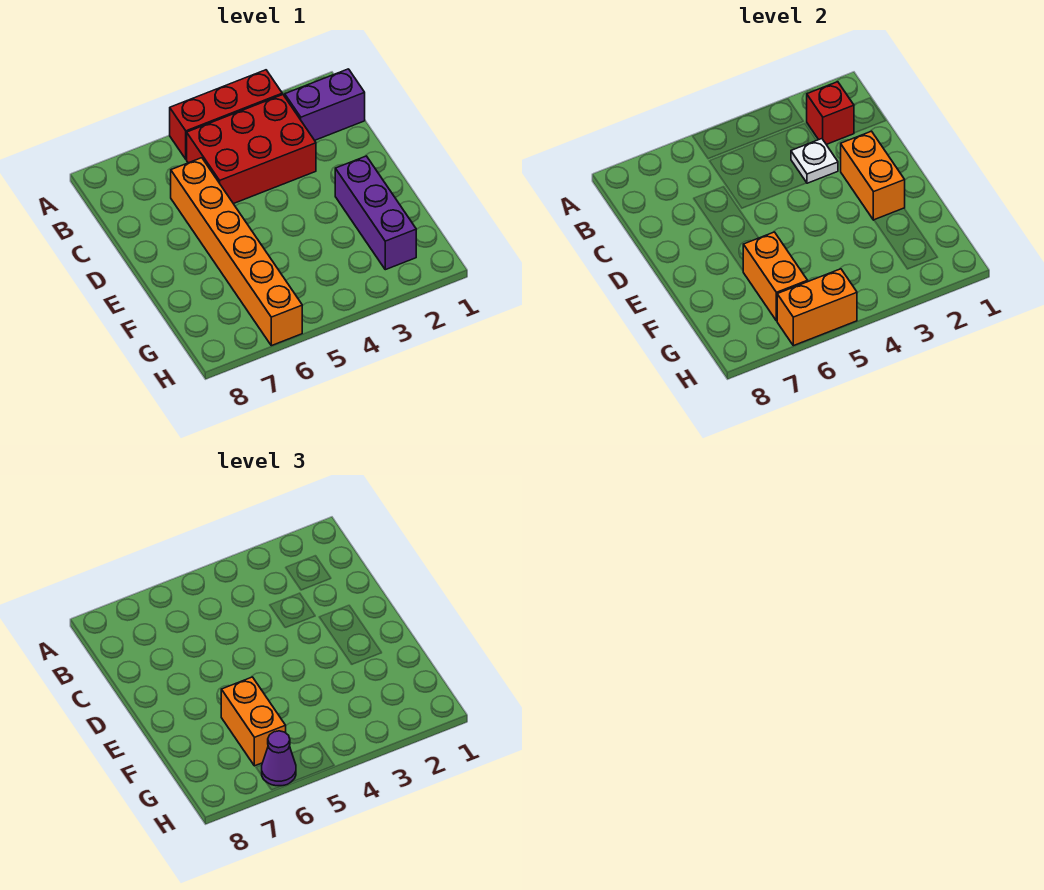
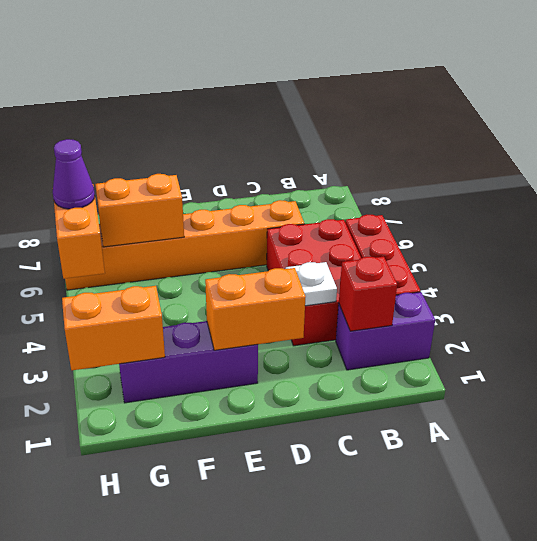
purple brick B1:B2 level 1 -> purple brick A2:B2 level 1
orange brick F6:G6 level 3 -> orange brick G2:H2 level 2

